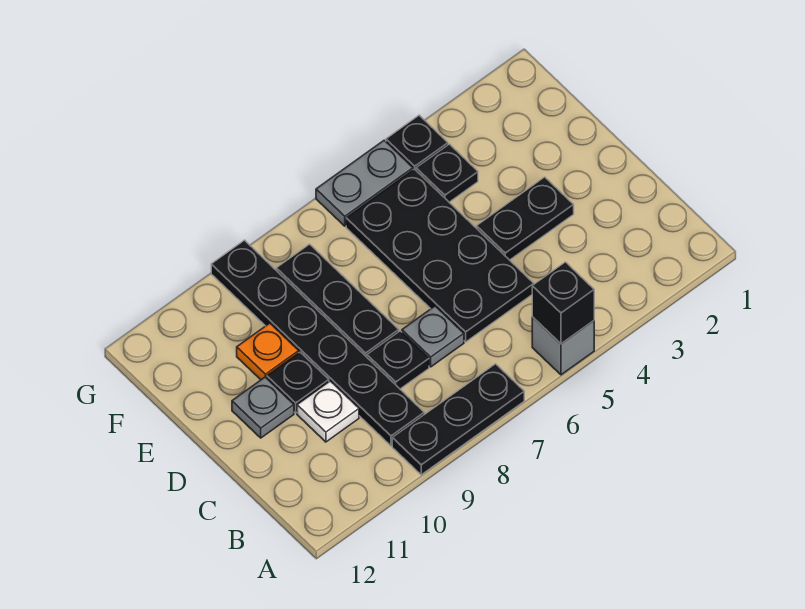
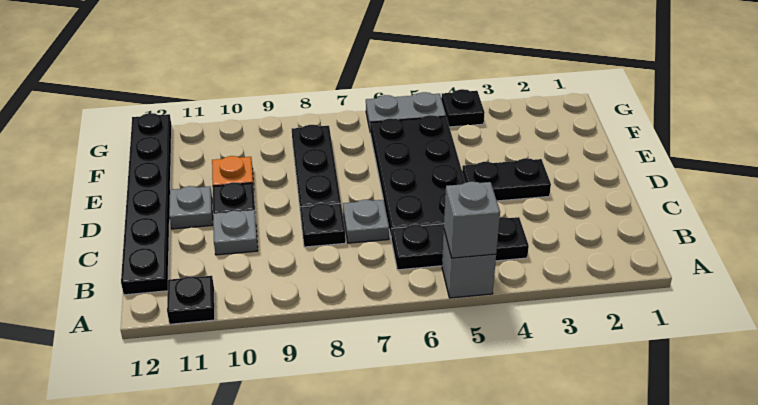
black brick A5 level 2 -> grey brick A5 level 2
black plate A7:A9 level 1 -> black plate B4:B6 level 1
black plate B9:G9 level 1 -> black plate B12:G12 level 1
white plate C10 level 1 -> grey plate C10 level 1
black plate F4 level 1 -> black plate A11 level 1

